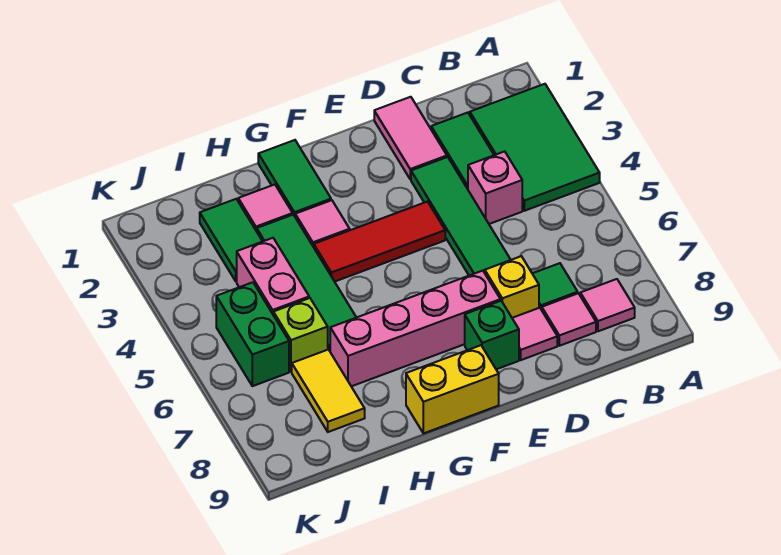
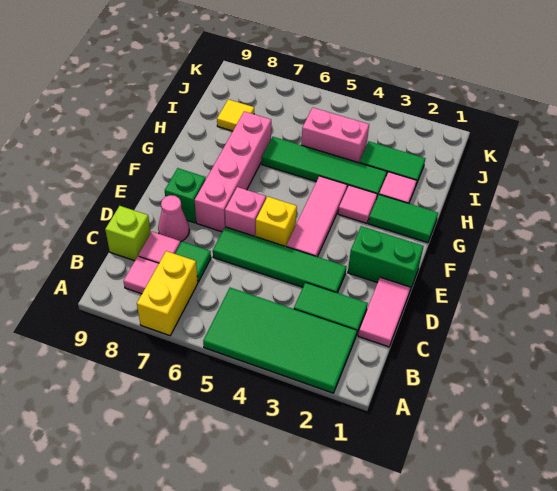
green tile A2:B4 level 1 -> green tile A2:B5 level 1
pink brick C4 level 1 -> pink brick E6 level 1
pink tile D1:D2 level 1 -> pink tile C1:D1 level 1
yellow brick D7 level 1 -> yellow brick E5 level 1
pink tile D8 level 1 -> pink cone D8 level 1
red tile E4:G4 level 1 -> pink tile E4:G4 level 1
yellow brick F9:G9 level 1 -> yellow brick A7:B7 level 1
lime brick I6 level 1 -> lime brick C9 level 1
yellow tile I7:I8 level 1 -> yellow tile I8 level 1
green brick J5:J6 level 1 -> green brick E1:E2 level 1

